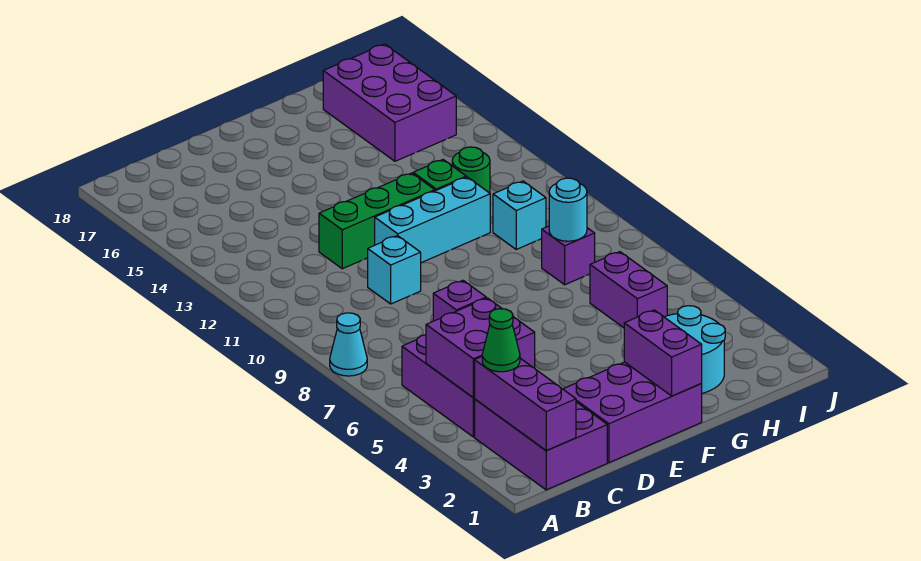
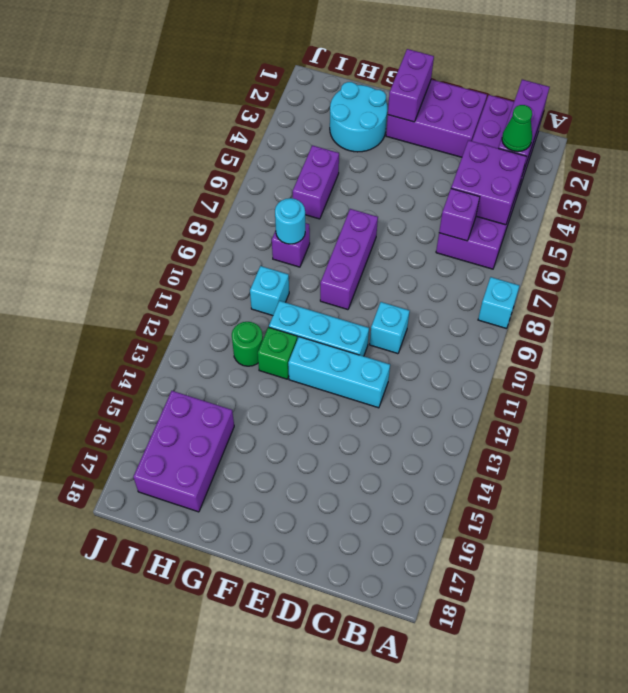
cyan cone A8 level 1 -> cyan brick A8 level 1
green brick D12:F12 level 1 -> cyan brick D12:F12 level 1
none -> purple brick F7:F9 level 1

